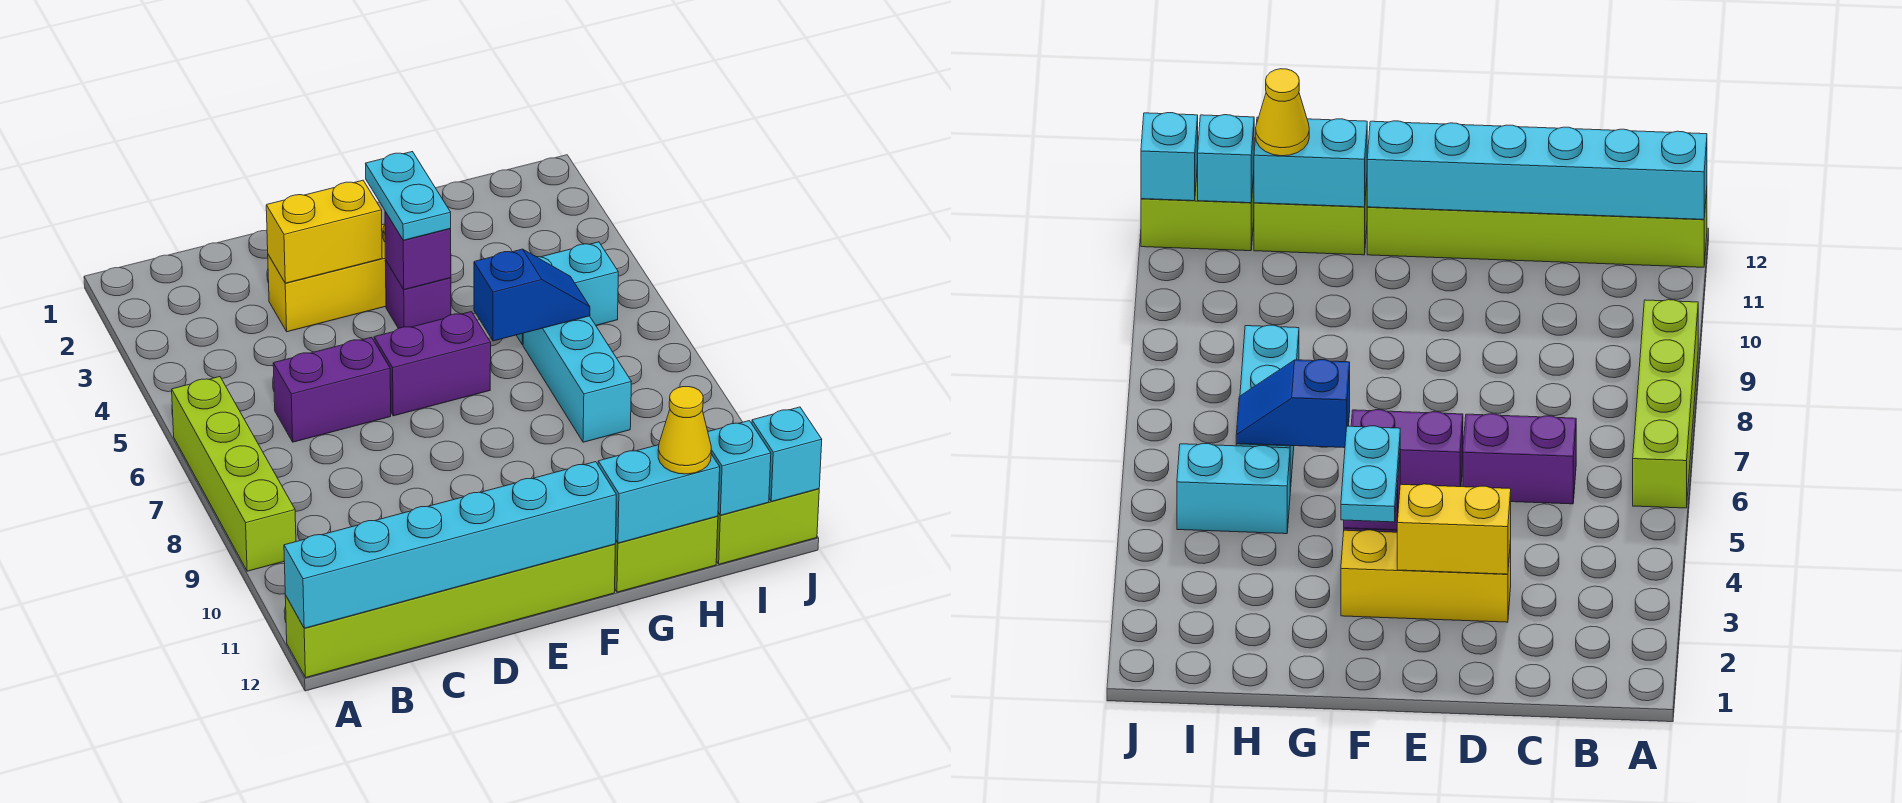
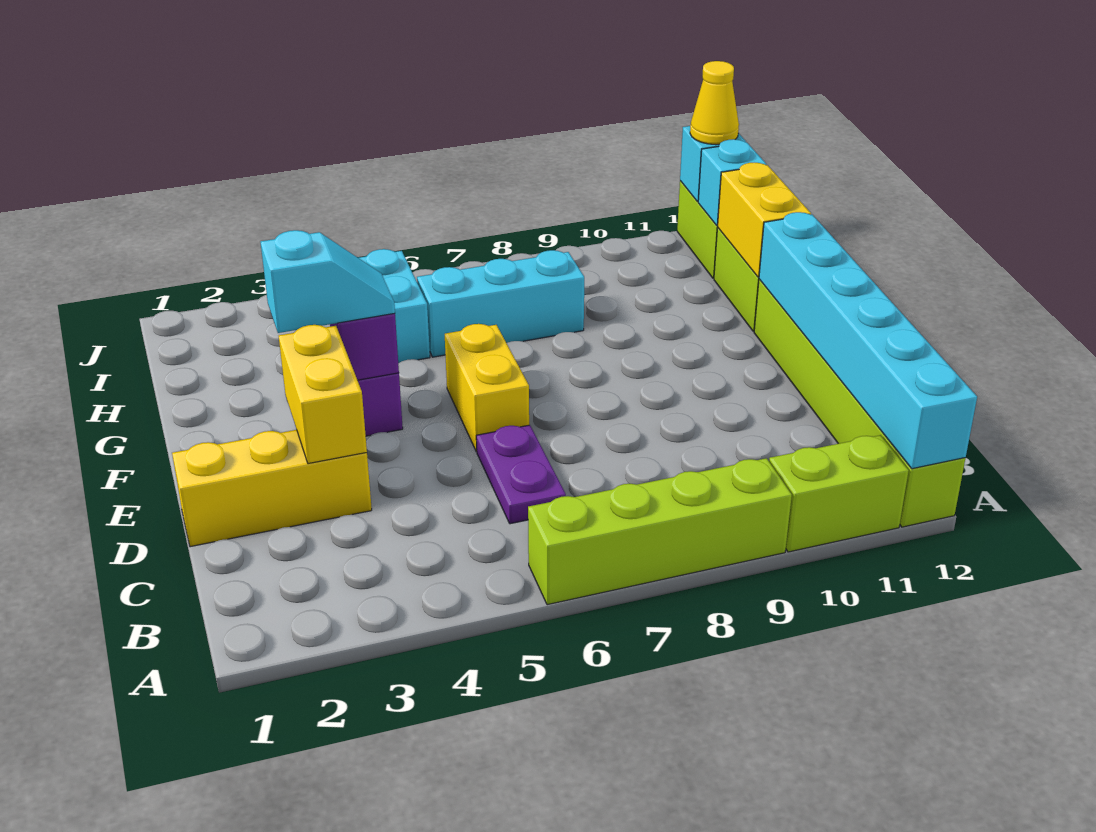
none -> lime brick A10:A11 level 1
purple brick C6:D6 level 1 -> purple plate C6:D6 level 1
yellow brick D3:F3 level 1 -> yellow brick D1:D3 level 1
purple brick E6:F6 level 1 -> yellow brick E6:F6 level 1
cyan plate F3:F4 level 3 -> cyan slope F3:F4 level 3 top 3
blue slope G6:H6 level 2 top G -> none
cyan brick G12:H12 level 2 -> yellow brick G12:H12 level 2
yellow cone H12 level 3 -> yellow cone J12 level 3

